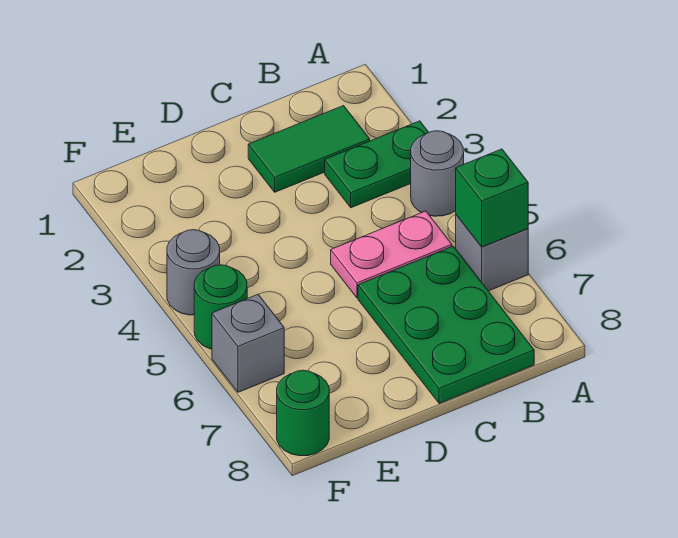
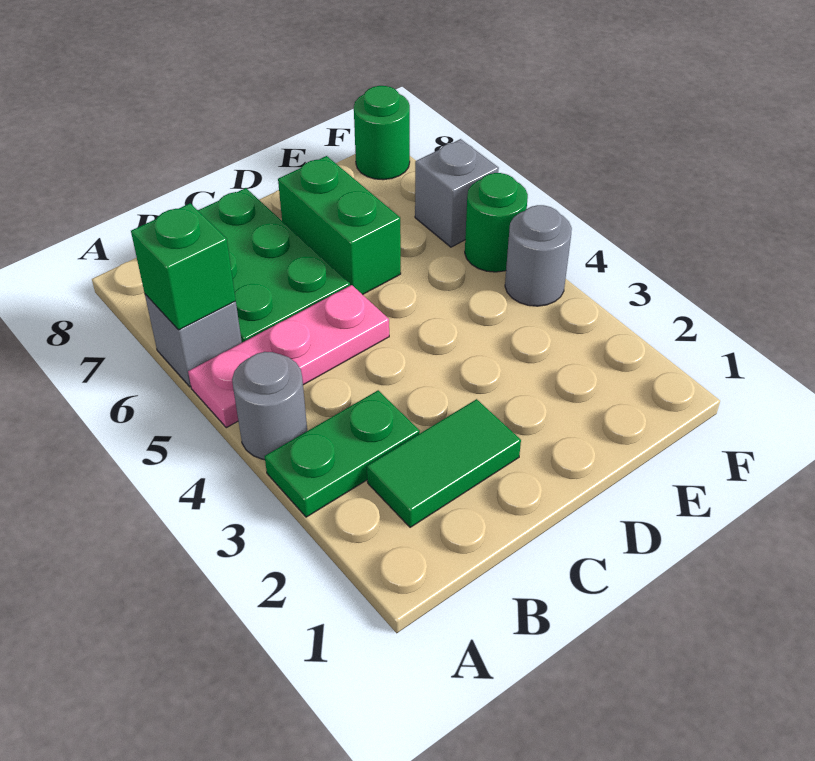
pink plate B5:C5 level 1 -> pink plate A5:C5 level 1
none -> green brick D6:D7 level 1

